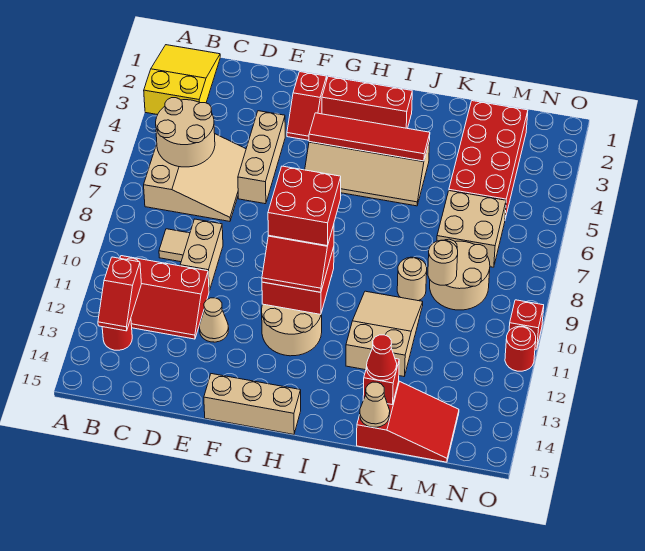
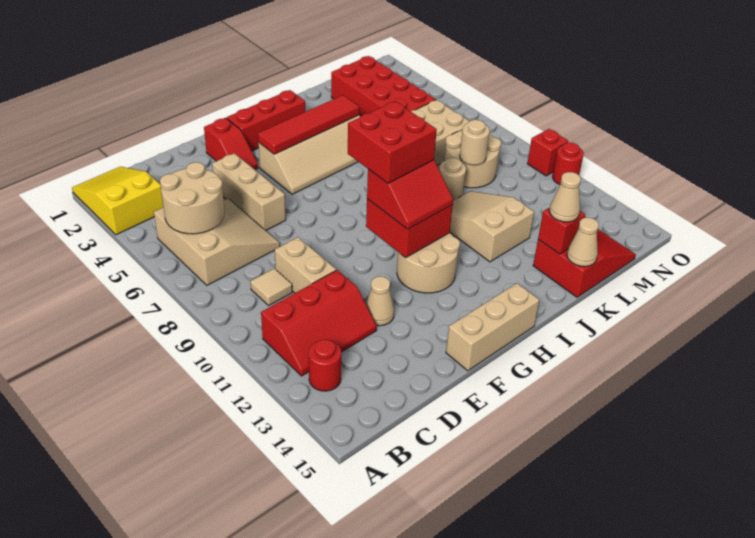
red slope B12:B13 level 2 top 12 -> none
red cone K14 level 3 -> tan cone K14 level 3

